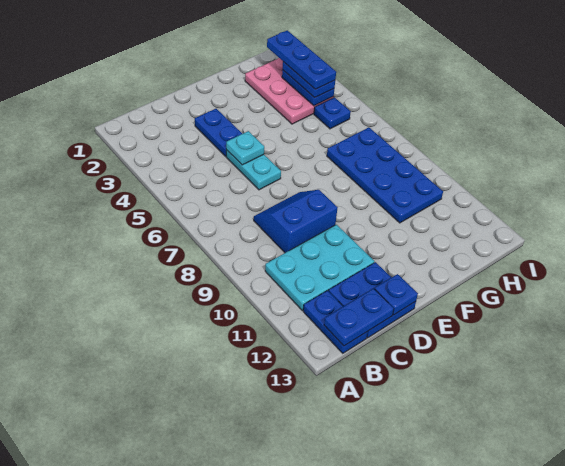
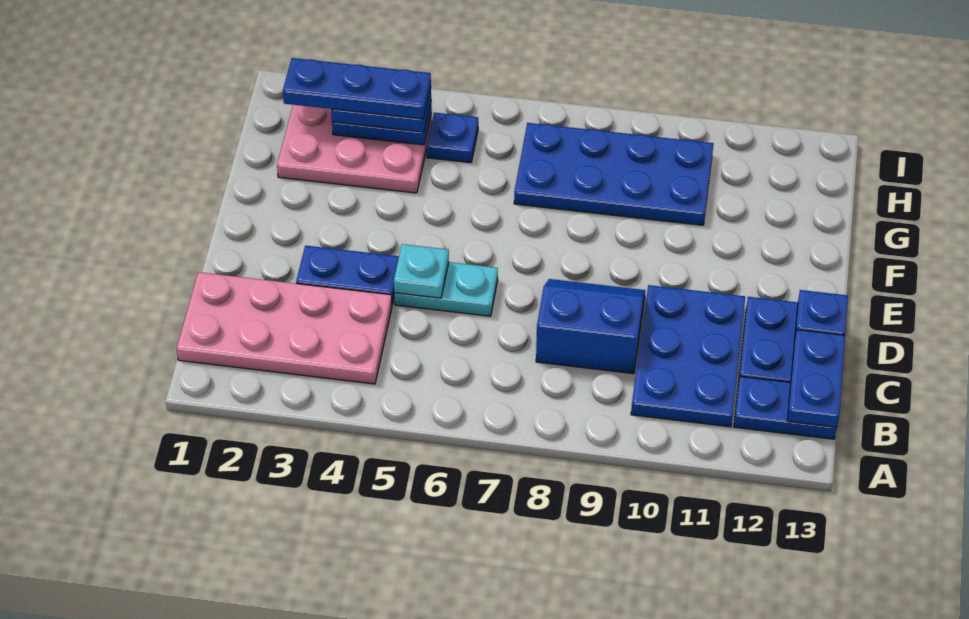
none -> pink plate B1:C4 level 1
cyan plate B10:D11 level 1 -> blue plate B10:D11 level 1
blue slope C8:D9 level 1 top 9 -> blue slope C8:D9 level 1 top C

